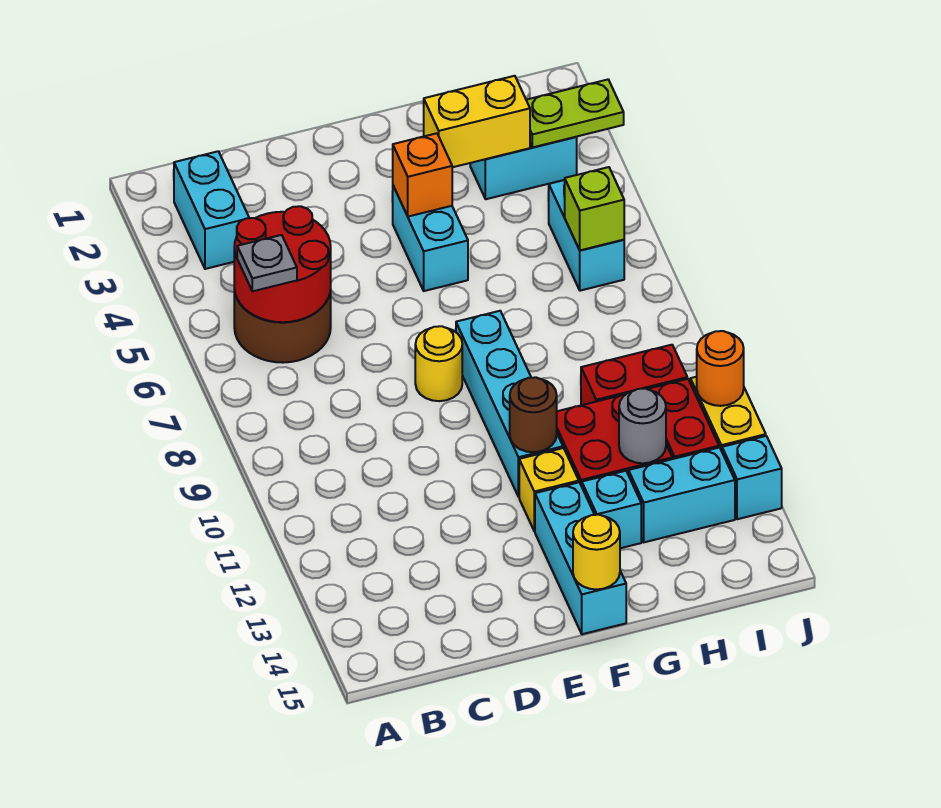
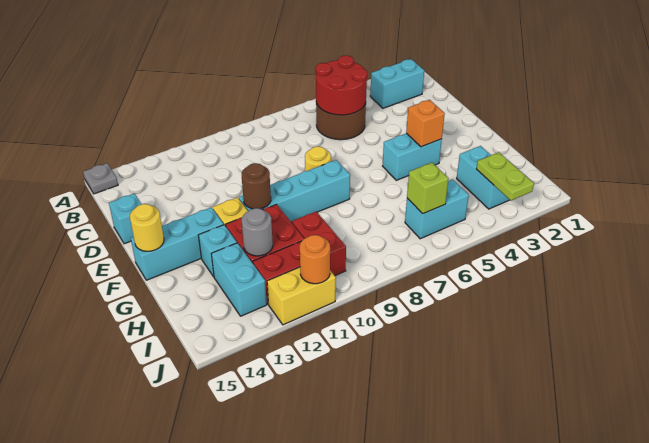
grey plate B6 level 3 -> grey plate A15 level 1
yellow brick G3:H3 level 2 -> none
cyan brick J13 level 1 -> cyan brick D15 level 1

